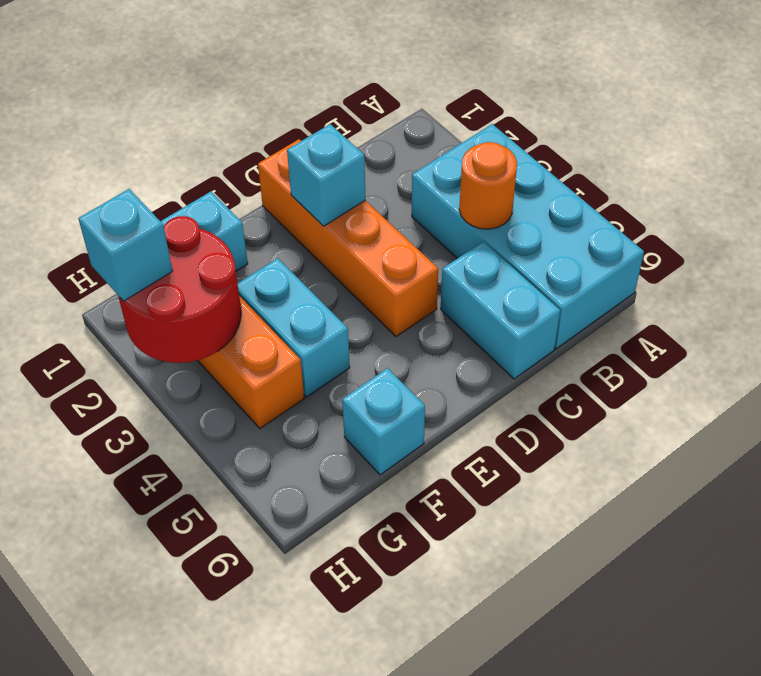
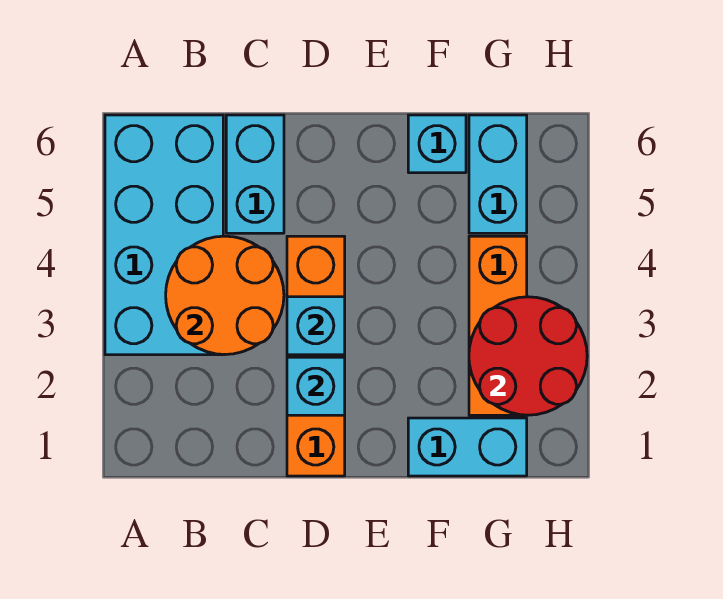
orange round brick B4 level 2 -> orange round brick B3:C4 level 2
cyan brick F3:F4 level 1 -> cyan brick G5:G6 level 1
cyan brick H2 level 3 -> cyan brick D3 level 2

